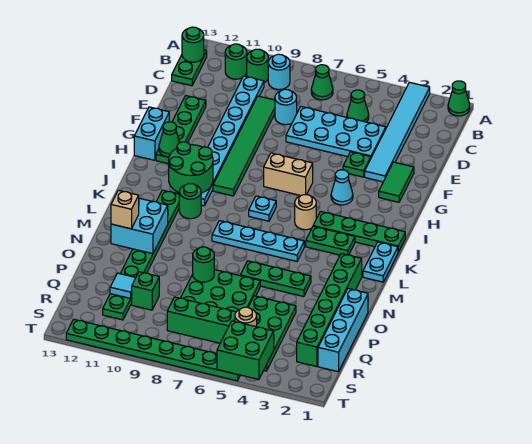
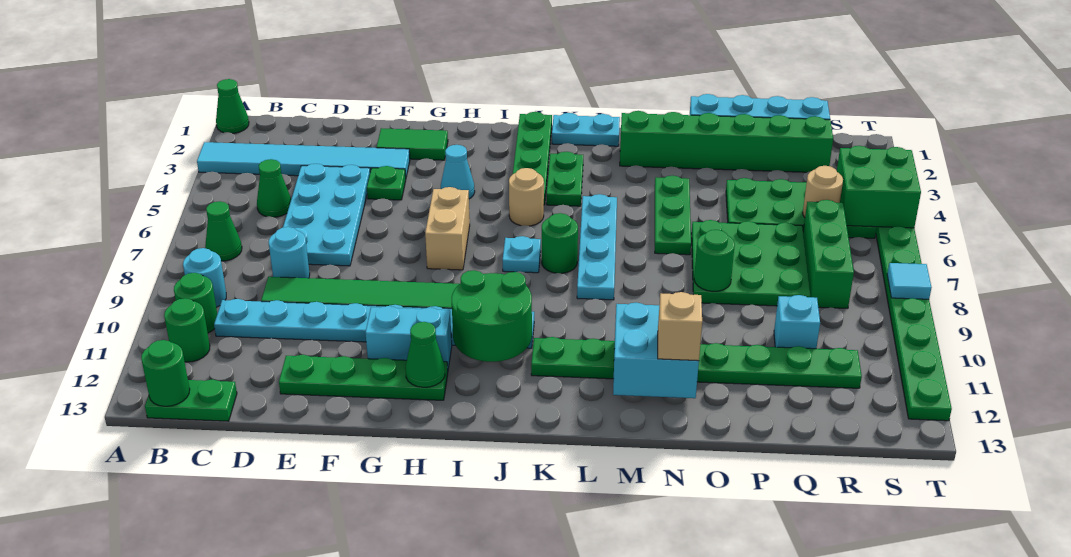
cyan brick G13:H13 level 1 -> cyan brick G11:H11 level 1
green round brick K10 level 1 -> green round brick K7 level 1
green brick Q10 level 1 -> cyan brick Q10 level 1
cyan tile Q11 level 2 -> cyan tile T8 level 2

